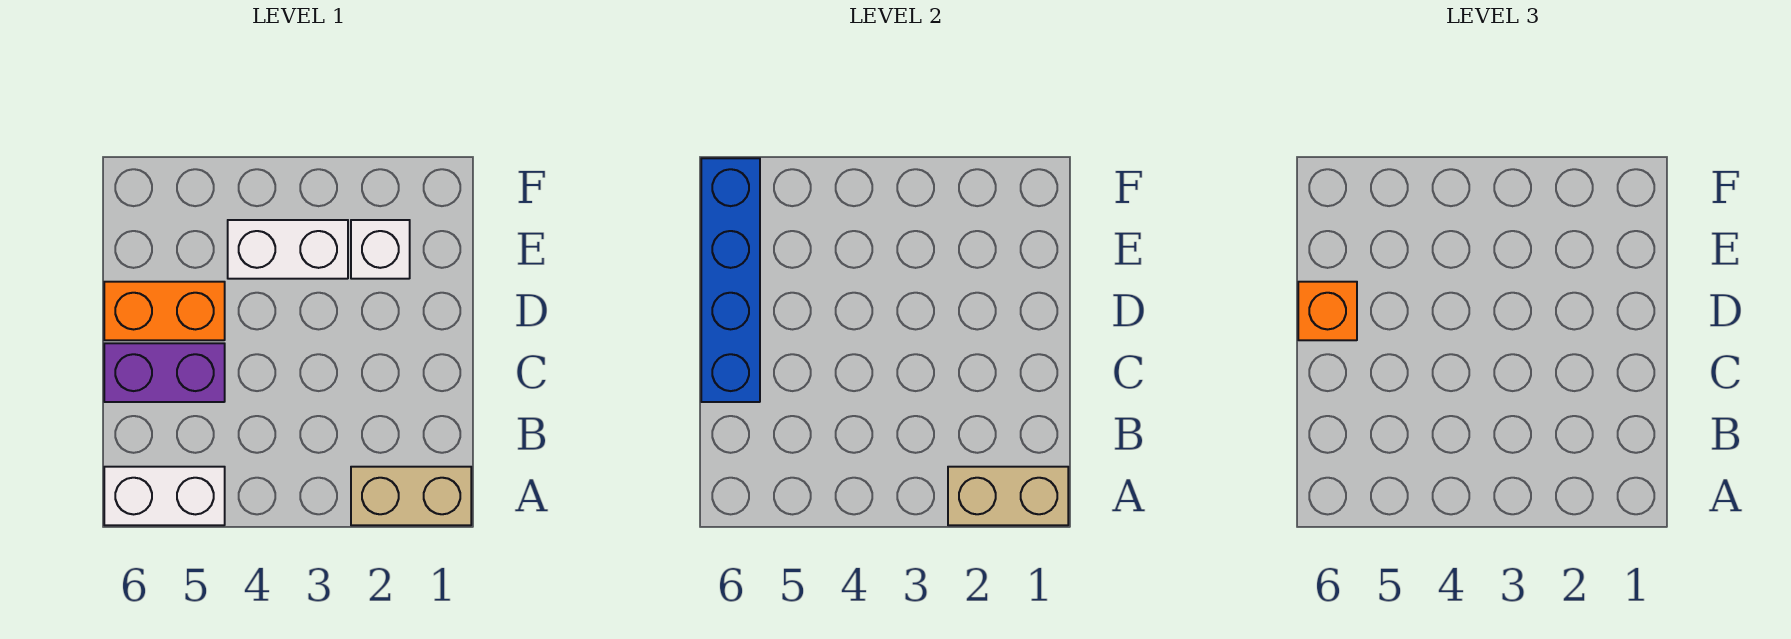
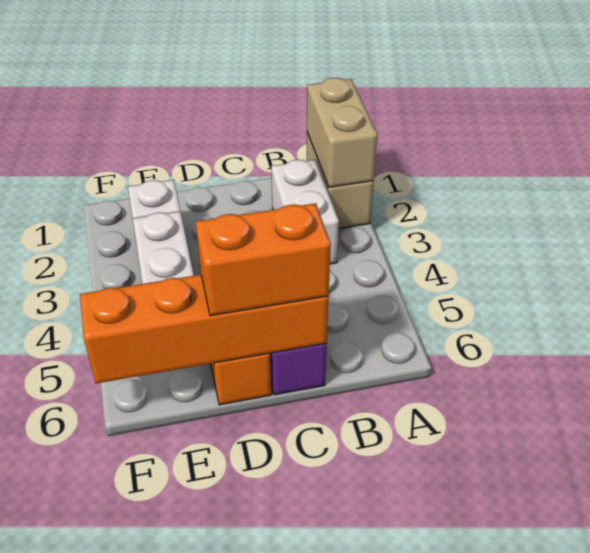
white brick A5:A6 level 1 -> white brick B2:B3 level 1
blue brick C6:F6 level 2 -> orange brick C6:F6 level 2
orange brick D6 level 3 -> orange brick C6:D6 level 3

